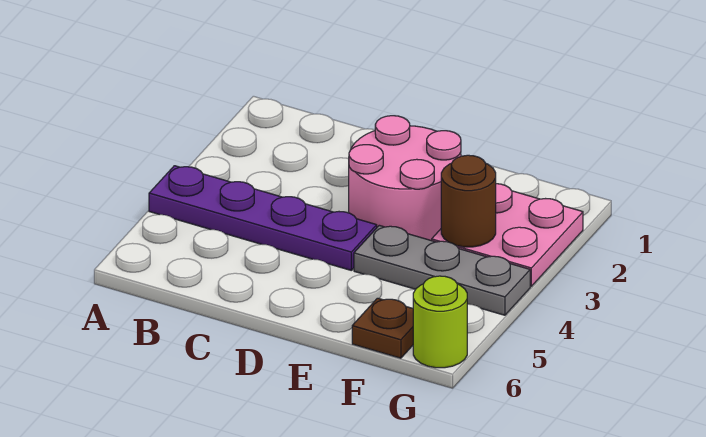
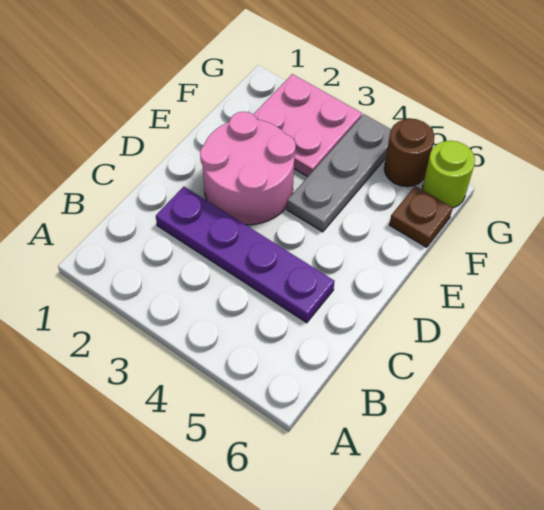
purple plate A4:D4 level 1 -> purple plate C2:C5 level 1
brown round brick F3 level 2 -> brown round brick G5 level 1

